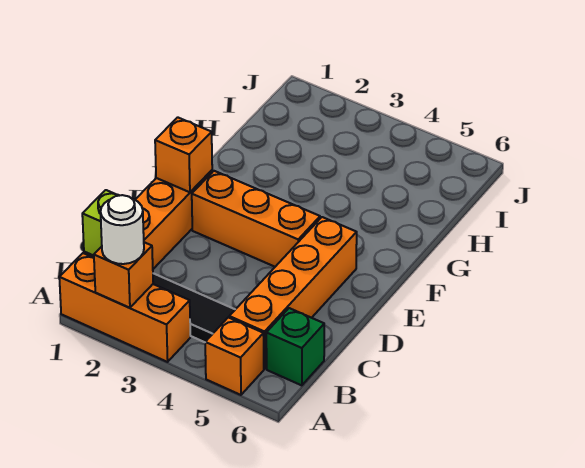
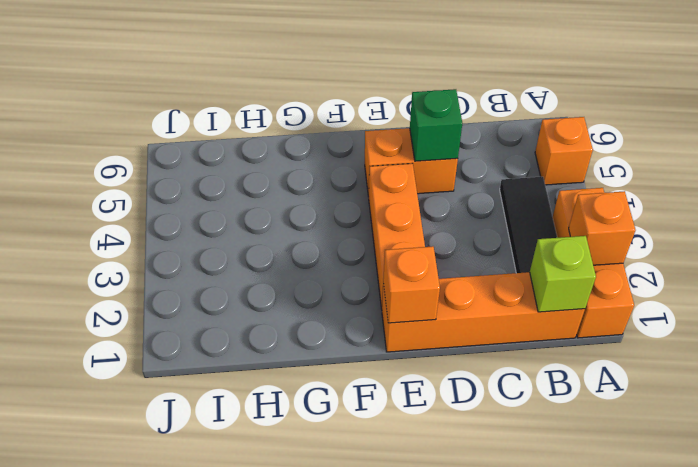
white round brick A2 level 3 -> none
orange brick B5:E5 level 1 -> orange brick D5:E5 level 1
green brick B6 level 1 -> green brick D5 level 2

